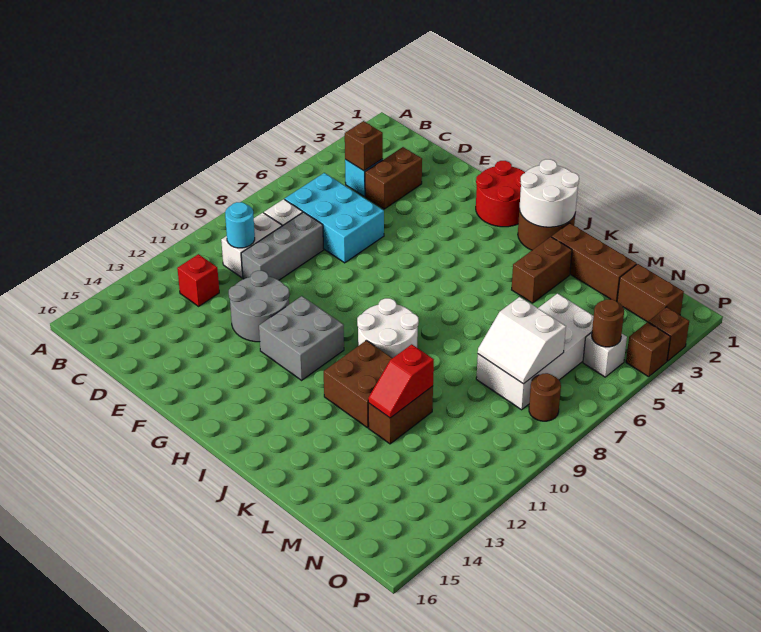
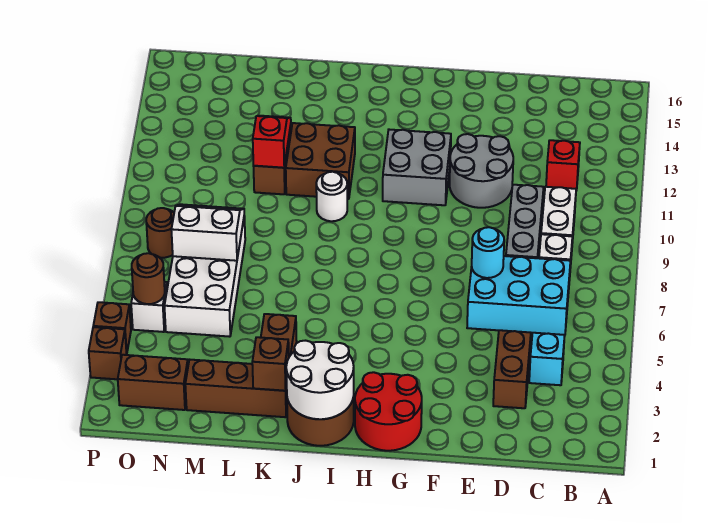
brown brick C4 level 2 -> brown brick K2 level 2
cyan round brick C10 level 2 -> cyan round brick E7 level 2
white round brick I9:J10 level 1 -> white round brick J10 level 1

